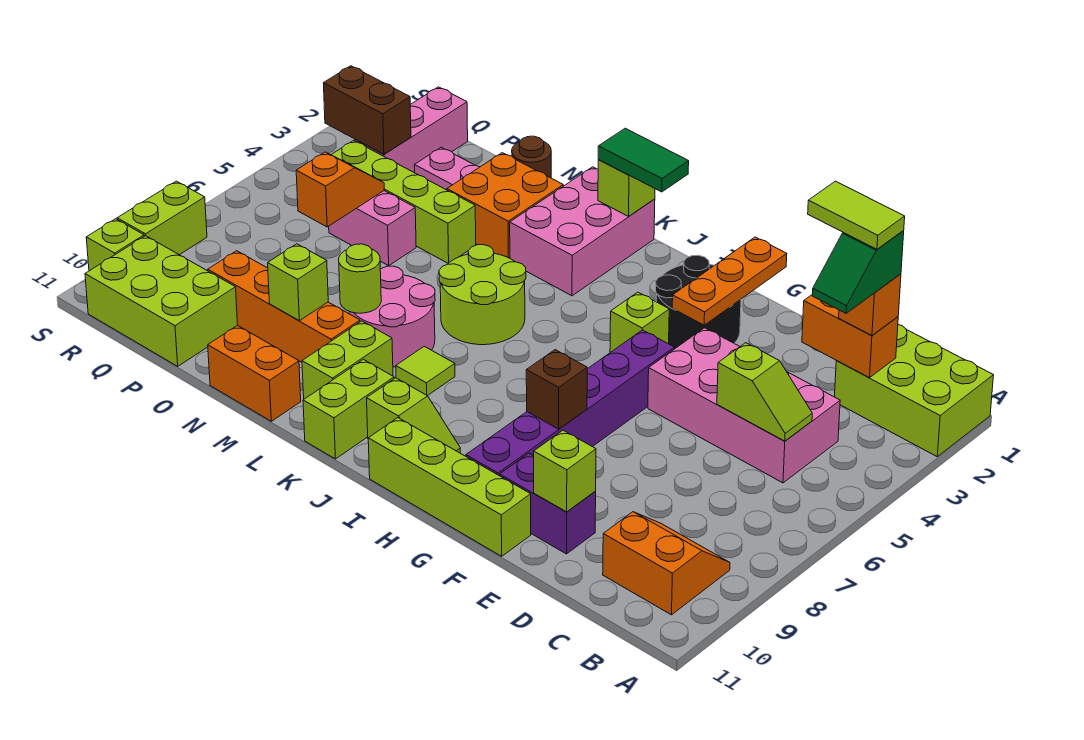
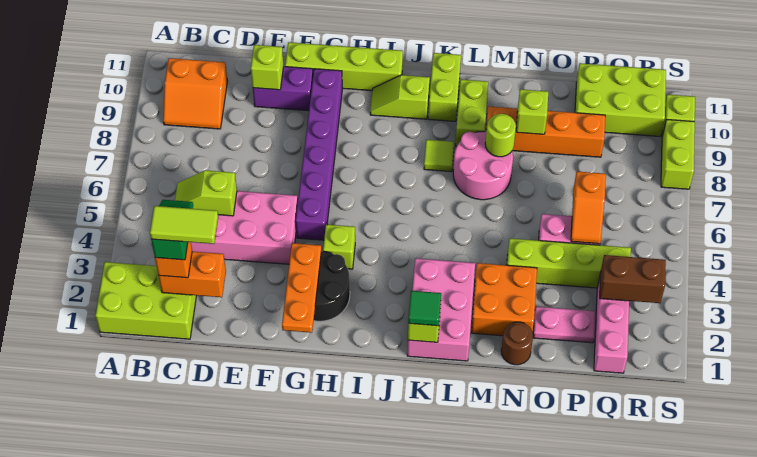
brown brick G8 level 2 -> none
green tile J1:K1 level 3 -> green tile K1 level 3
lime round brick K5:L6 level 1 -> none
orange brick M11:N11 level 1 -> none

